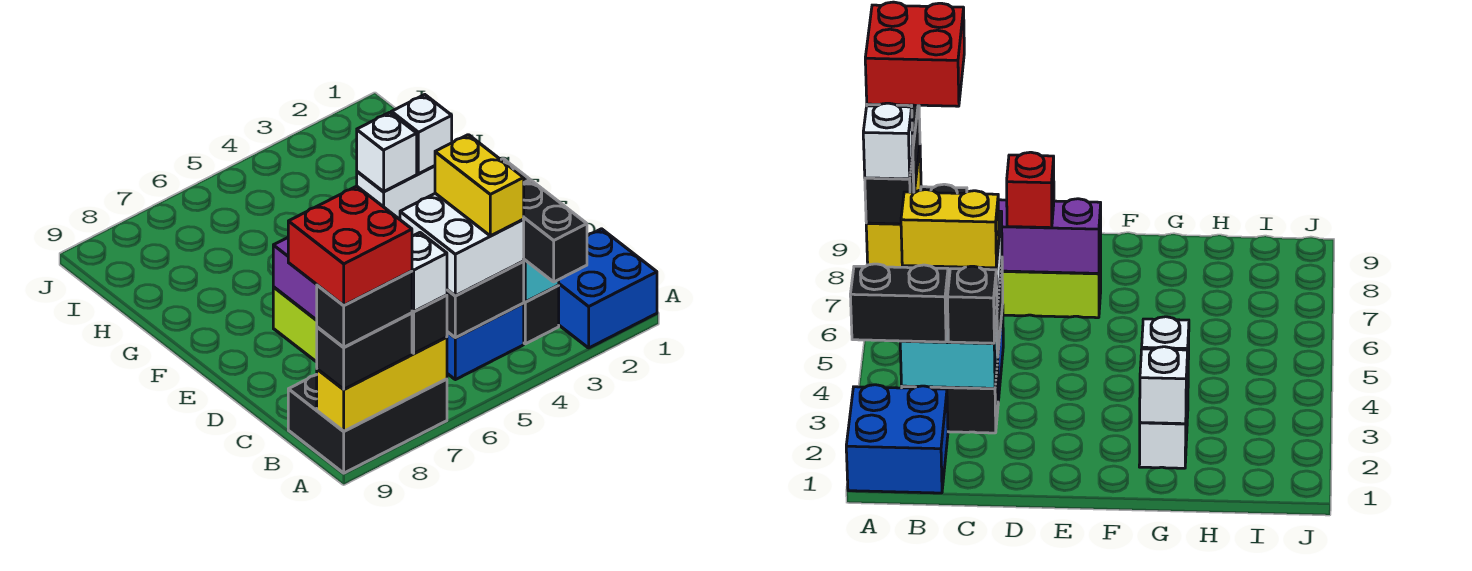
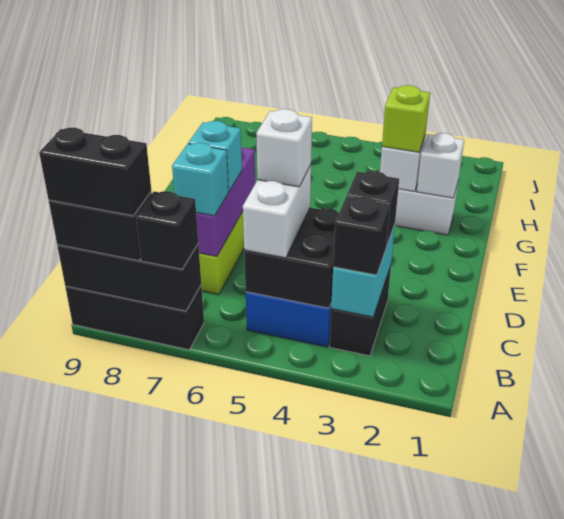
blue brick A1:B2 level 1 -> none
black brick A3:B3 level 3 -> black brick B3 level 3
black brick A7:B9 level 1 -> black brick A7:A9 level 1
yellow brick A7:A9 level 2 -> black brick A7:A9 level 2
white brick A7 level 4 -> white brick C5 level 4
red brick A8:B9 level 5 -> none
white brick B4:C5 level 3 -> white brick B5:C5 level 3
yellow brick B4:C4 level 4 -> none
none -> cyan brick C7 level 3
red brick D7 level 3 -> cyan brick D7 level 3
none -> lime brick G3 level 3

